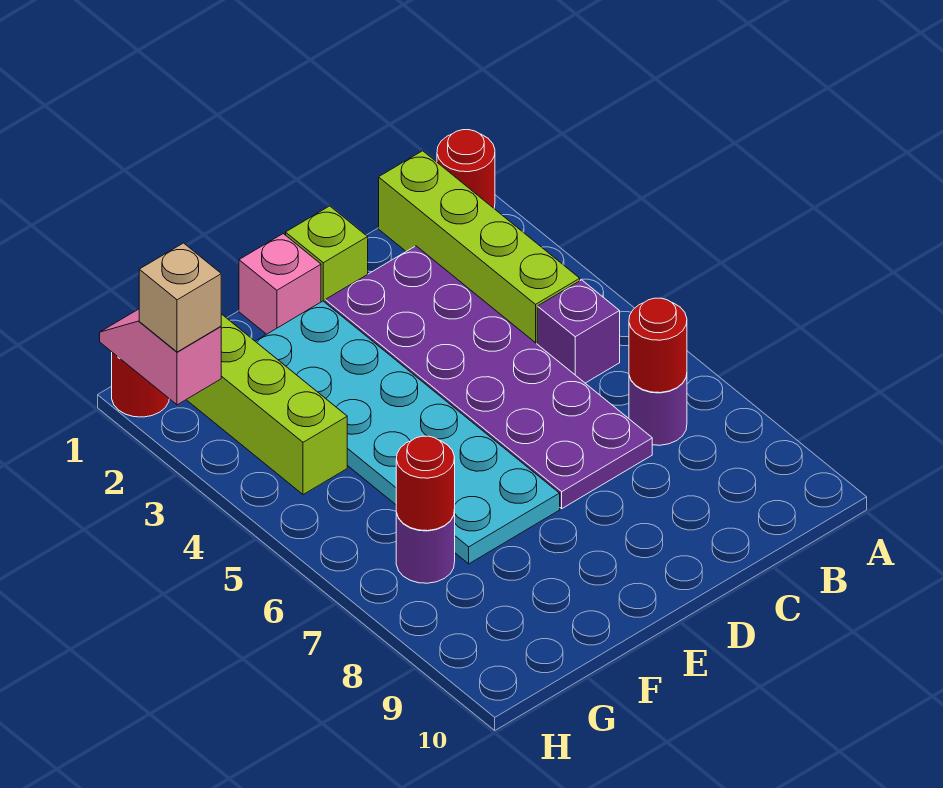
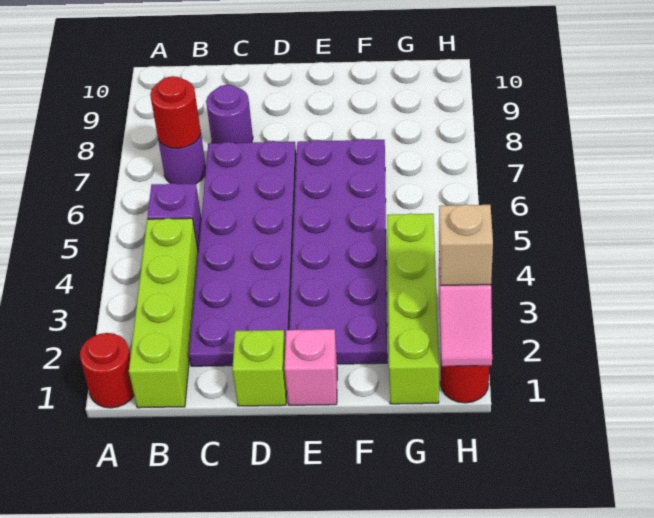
cyan plate E2:F7 level 1 -> purple plate E2:F7 level 1
purple round brick G7 level 1 -> purple round brick C8 level 1
red round brick G7 level 2 -> none

